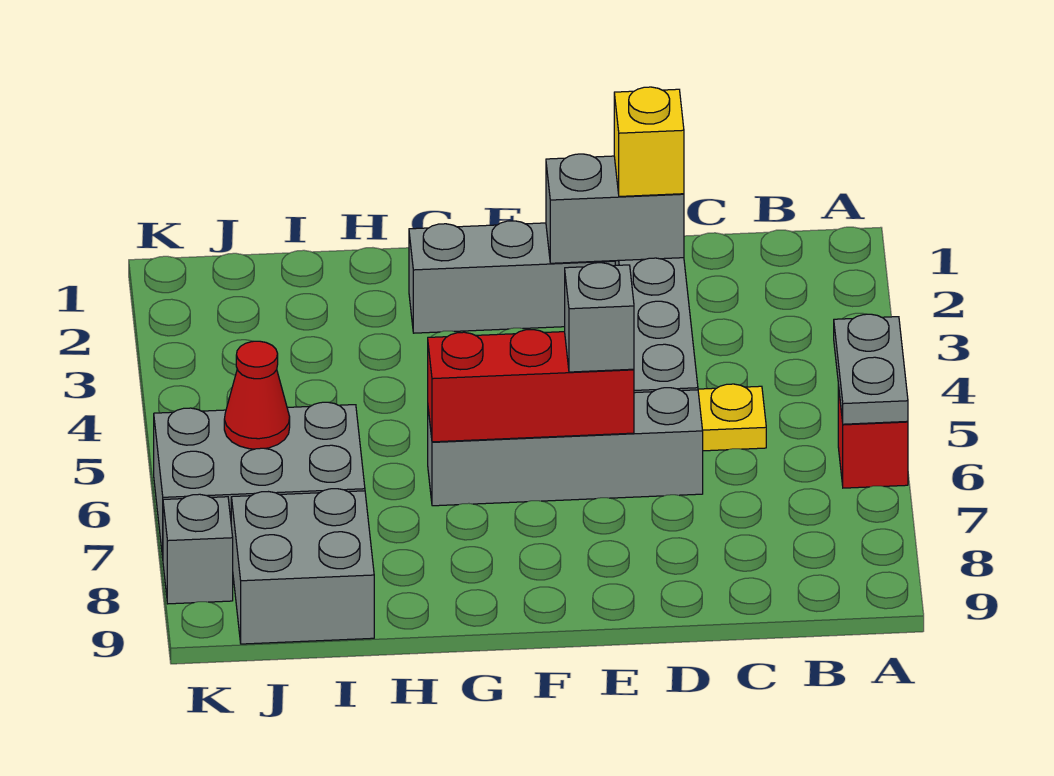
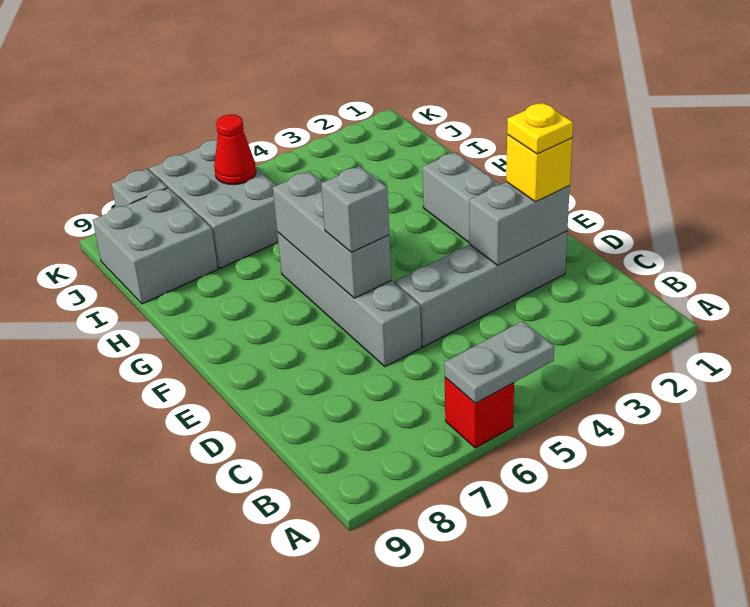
yellow plate C5 level 1 -> yellow plate D2 level 4
grey brick D2:E2 level 2 -> grey brick D2:D3 level 2
red brick E6:G6 level 2 -> grey brick E6:G6 level 2

